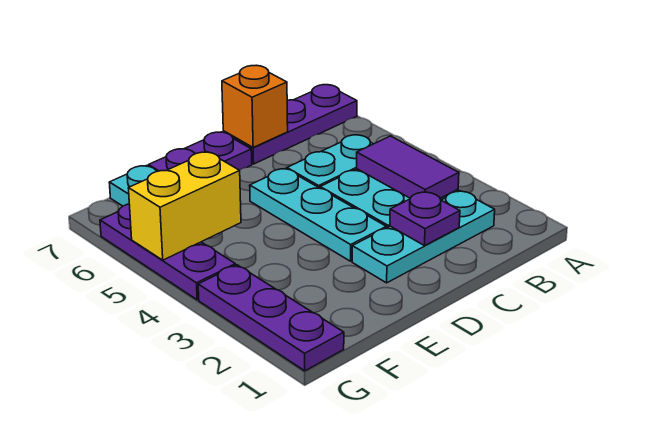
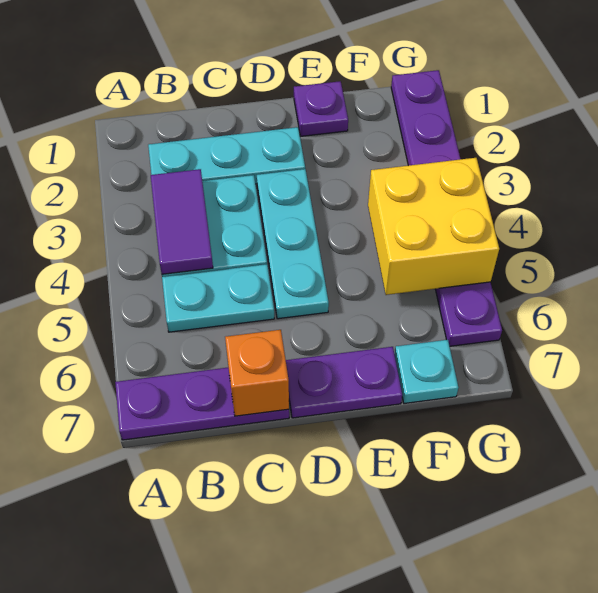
purple plate C2 level 2 -> purple plate E1 level 1
yellow brick F5:G5 level 2 -> yellow brick F4:G5 level 2

